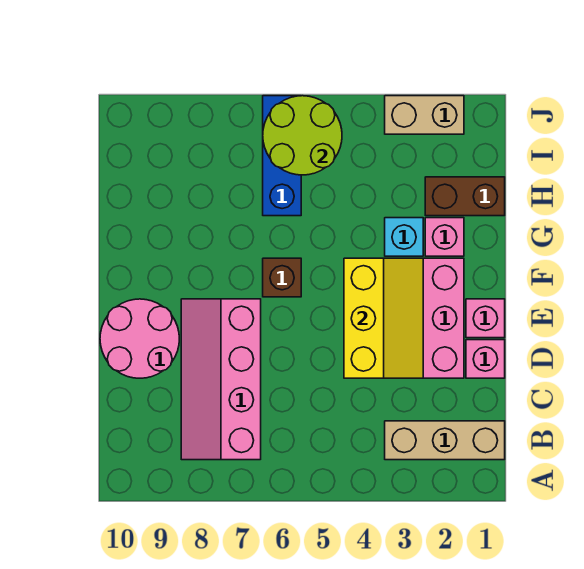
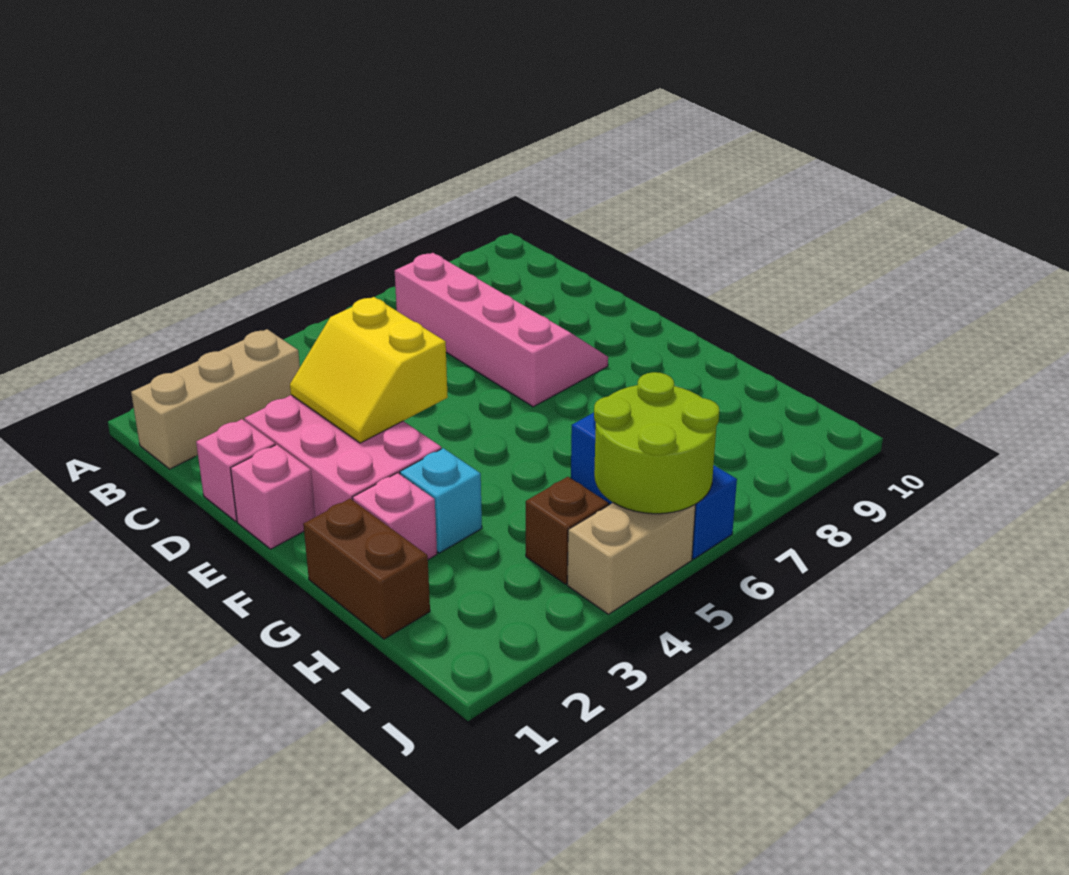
yellow slope D3:F4 level 2 top 4 -> yellow slope D3:E4 level 2 top 4
pink round brick D9:E10 level 1 -> none
brown brick F6 level 1 -> brown brick I4 level 1
brown brick H1:H2 level 1 -> brown brick G1:H1 level 1
tan brick J2:J3 level 1 -> tan brick J4:J5 level 1

